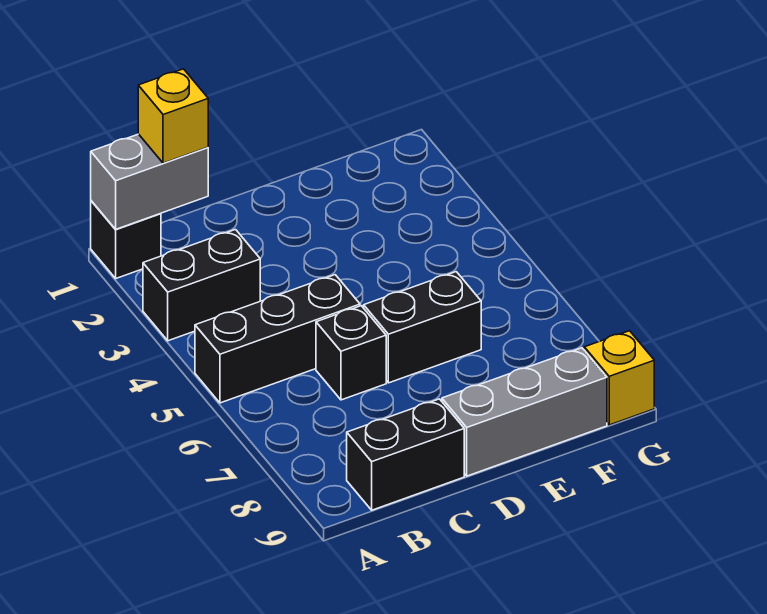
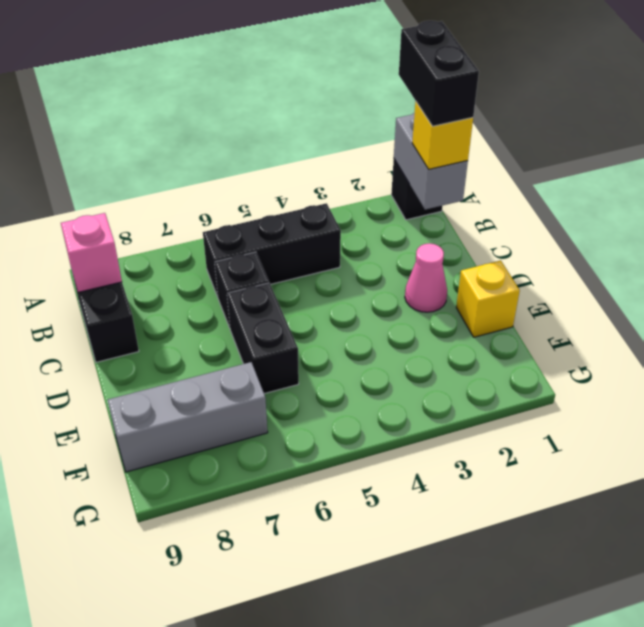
black brick A3:B3 level 1 -> black brick A1:B1 level 4
black brick A5:C5 level 1 -> black brick B4:B6 level 1
none -> pink brick B9 level 2
none -> pink cone D2 level 1
grey brick D9:F9 level 1 -> grey brick F7:F9 level 1
yellow brick G9 level 1 -> yellow brick E1 level 1

